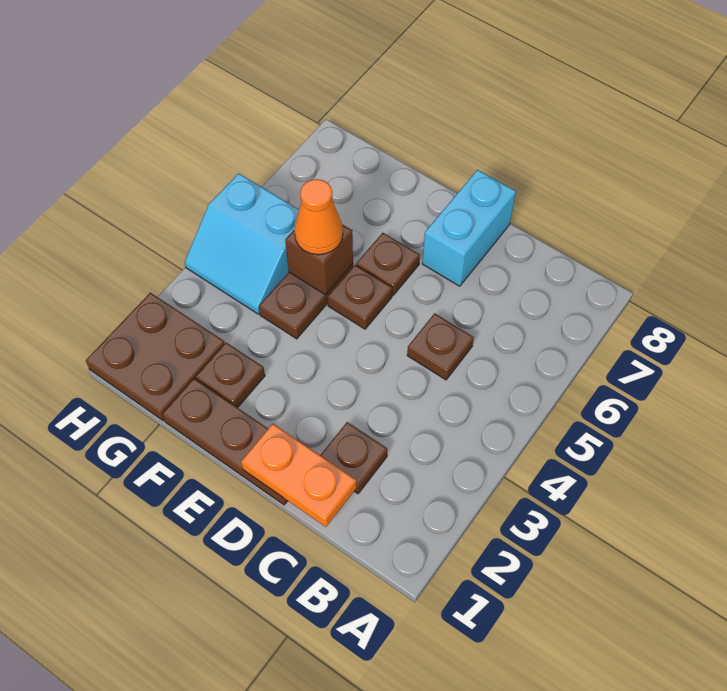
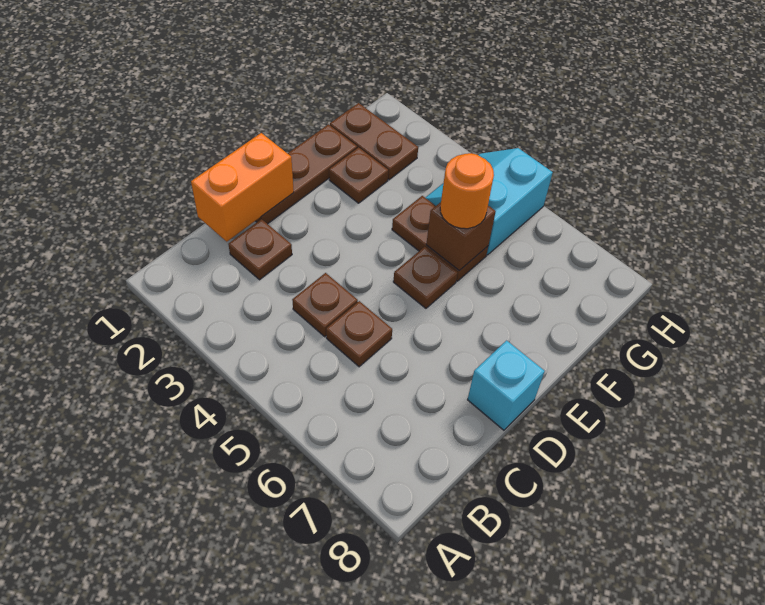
orange plate C1:D1 level 2 -> orange brick C1:D1 level 2
cyan brick D7:D8 level 1 -> cyan brick D8 level 1
brown plate E6 level 1 -> brown plate C4 level 1
orange cone F5 level 3 -> orange round brick F5 level 3
brown plate G1:H2 level 1 -> brown plate G1:G2 level 1

